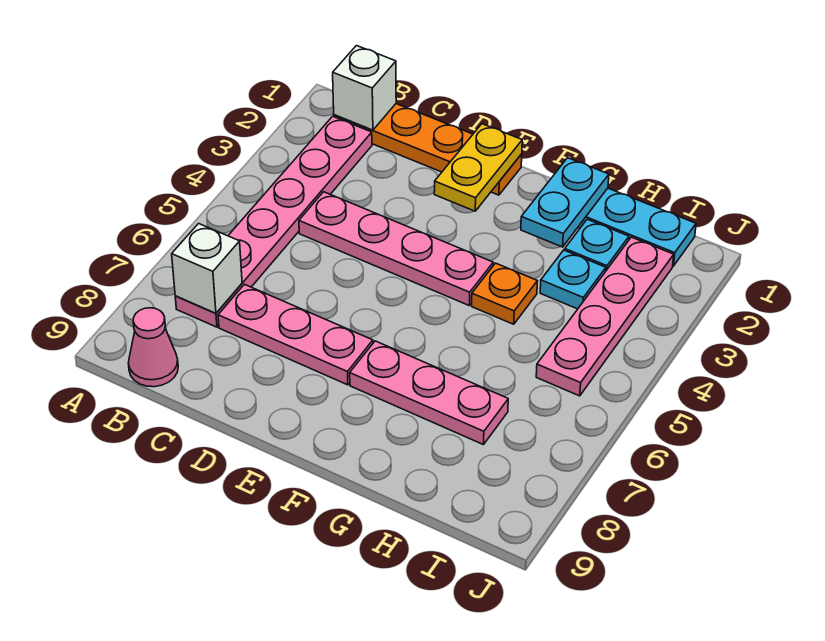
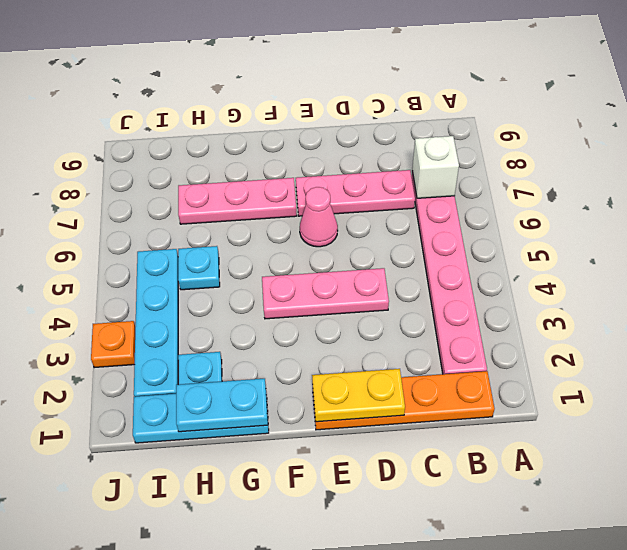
white brick B1 level 2 -> none
pink cone B9 level 1 -> pink cone E6 level 1
pink plate C4:F4 level 1 -> pink plate D4:F4 level 1
yellow plate E1:E2 level 2 -> yellow plate D1:E1 level 2
cyan plate G1:G2 level 2 -> cyan plate G1:H1 level 2
orange plate G4 level 1 -> orange plate J3 level 1
cyan plate H3 level 1 -> cyan plate H5 level 1
pink plate I2:I5 level 1 -> cyan plate I2:I5 level 1

